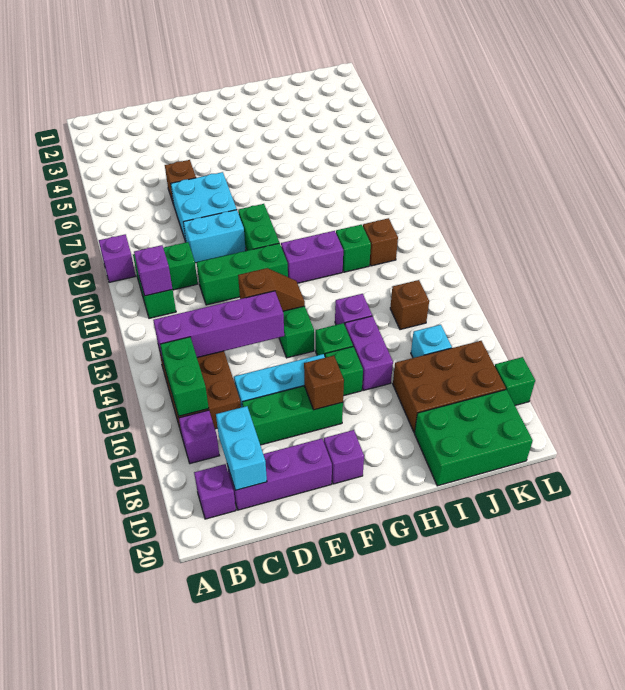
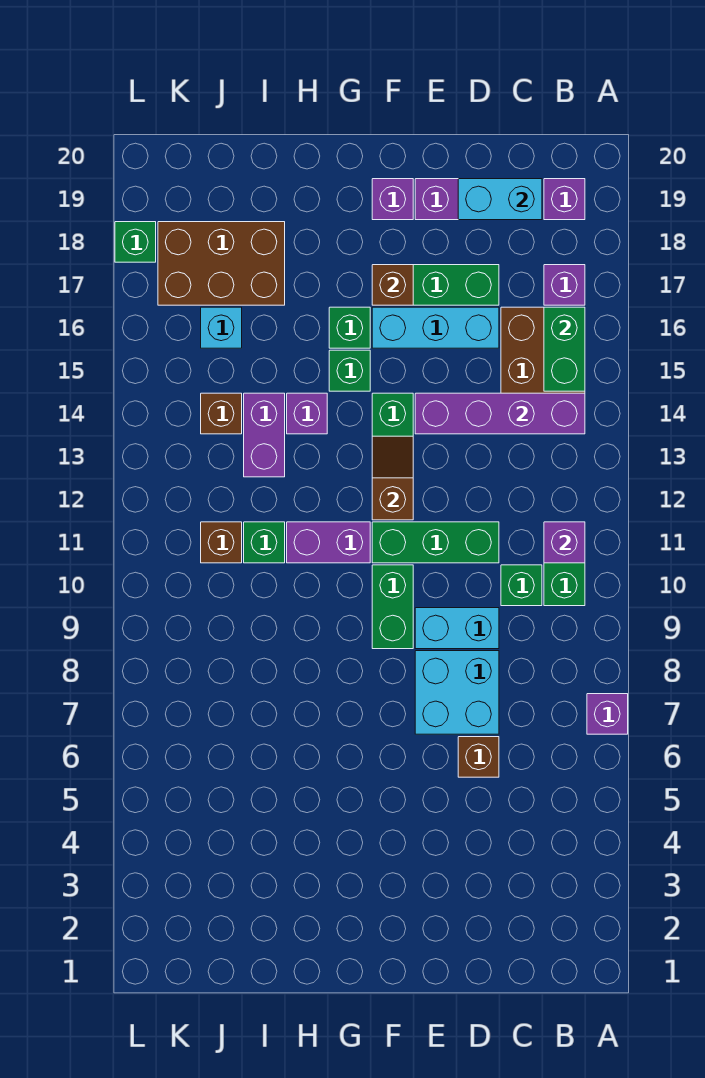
purple brick A9 level 1 -> purple brick A7 level 1
cyan brick C18:C19 level 2 -> cyan brick C19:D19 level 2
brown slope E13:F13 level 2 top E -> brown slope F12:F13 level 2 top 12
purple brick H15:H16 level 1 -> purple brick I13:I14 level 1
green brick I19:K20 level 1 -> none

